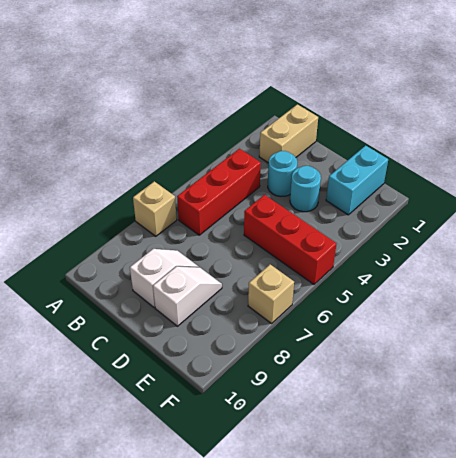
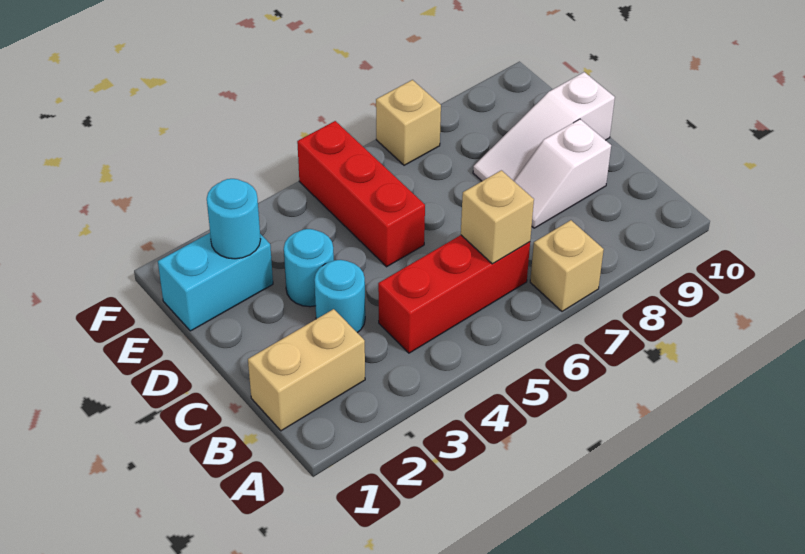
none -> tan brick B6 level 2
white slope D8:D9 level 1 top 9 -> white slope D8:D10 level 1 top 10
none -> cyan round brick E2 level 2

